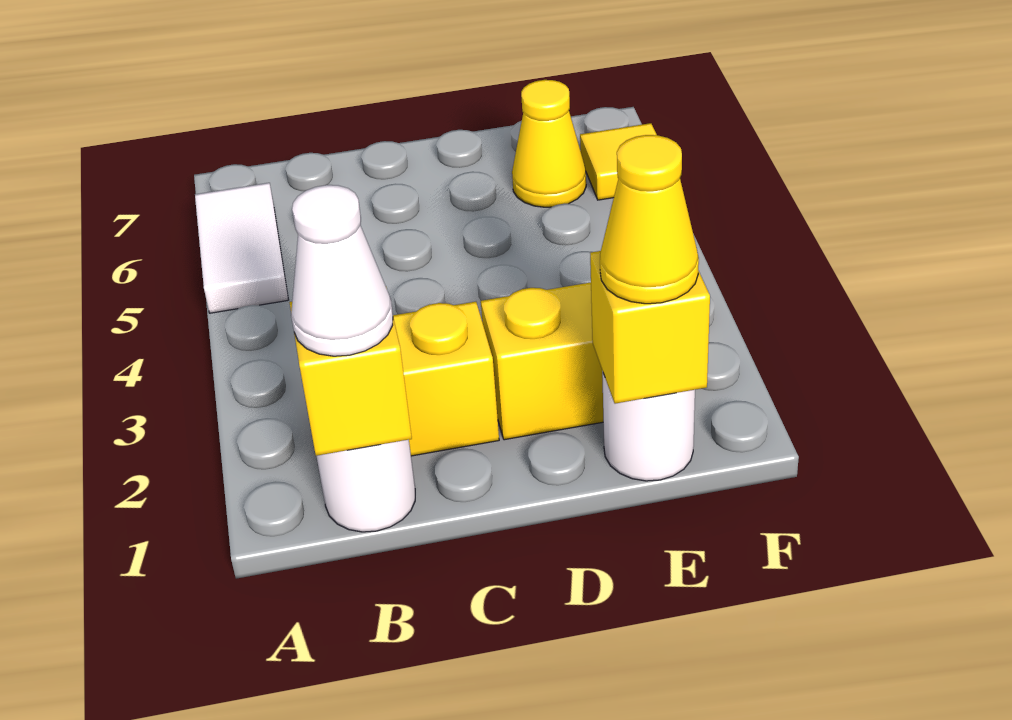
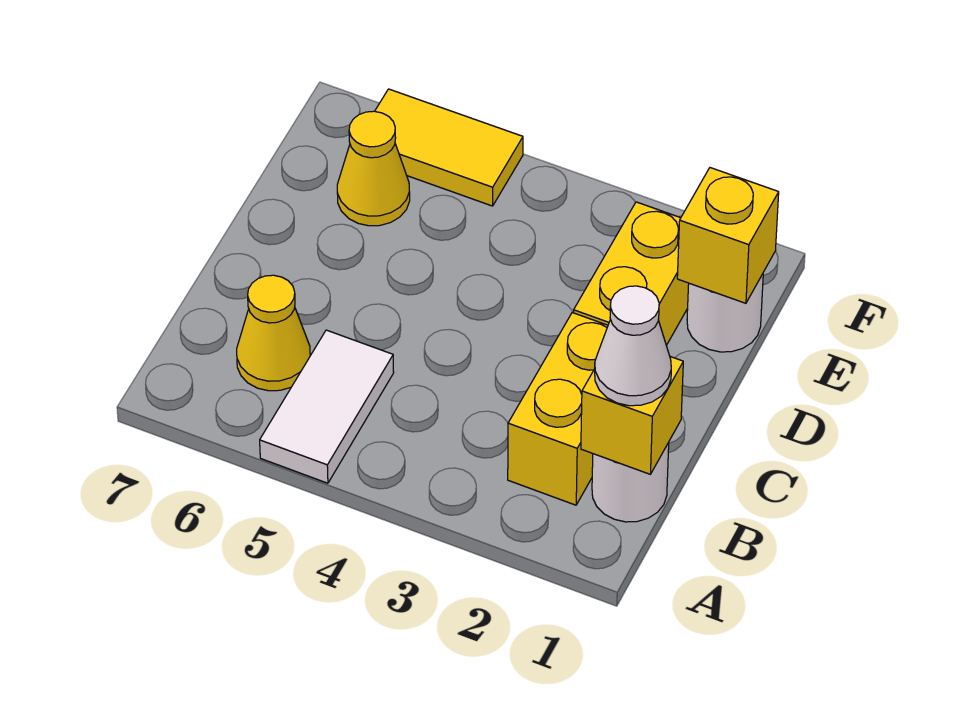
white tile A5:A6 level 1 -> white tile A5:B5 level 1
yellow cone E1 level 3 -> yellow cone B6 level 1
yellow tile F6 level 1 -> yellow tile F5:F6 level 1

